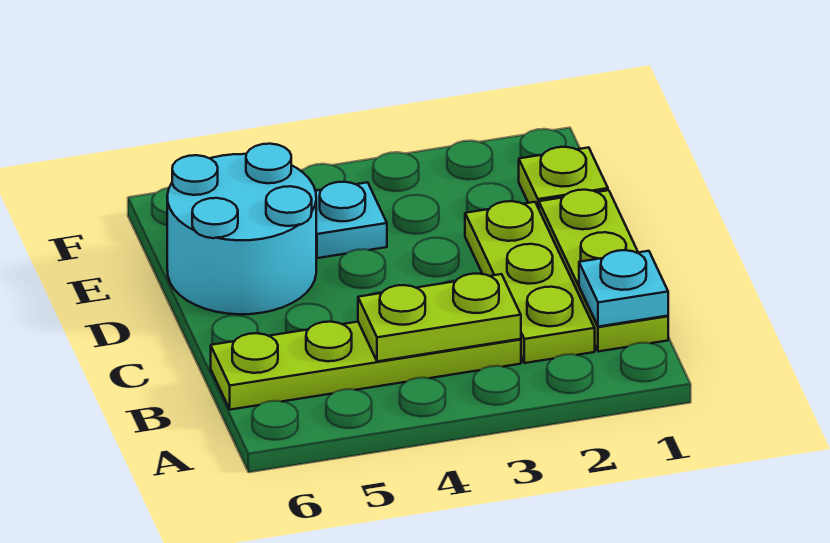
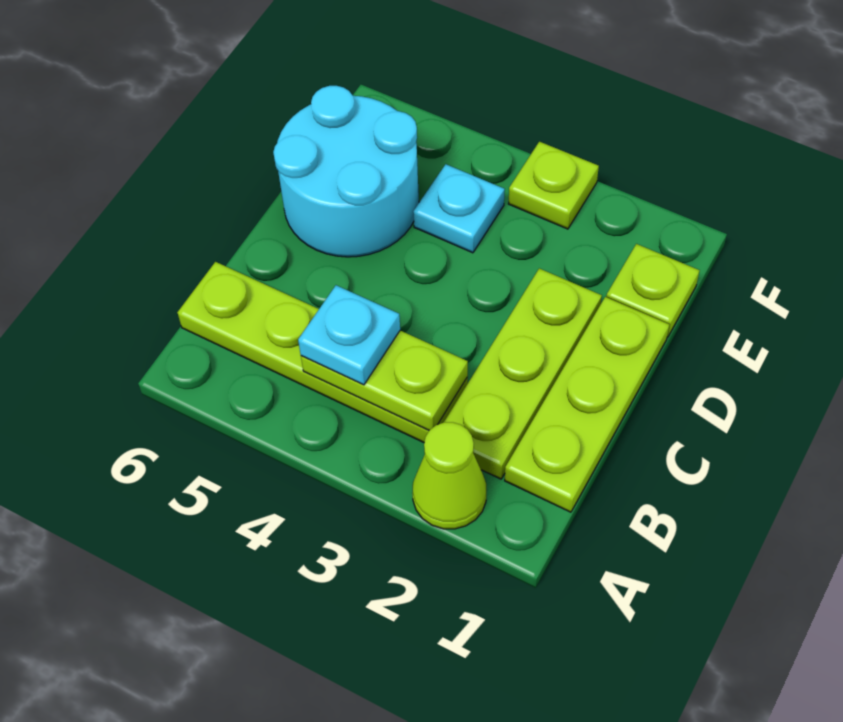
none -> lime cone A2 level 1
cyan plate B1 level 2 -> cyan plate B4 level 3
none -> lime plate F3 level 1

